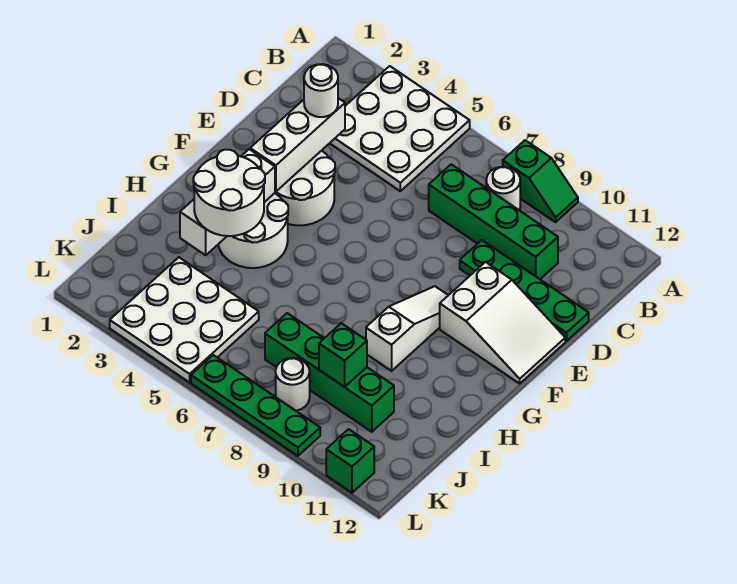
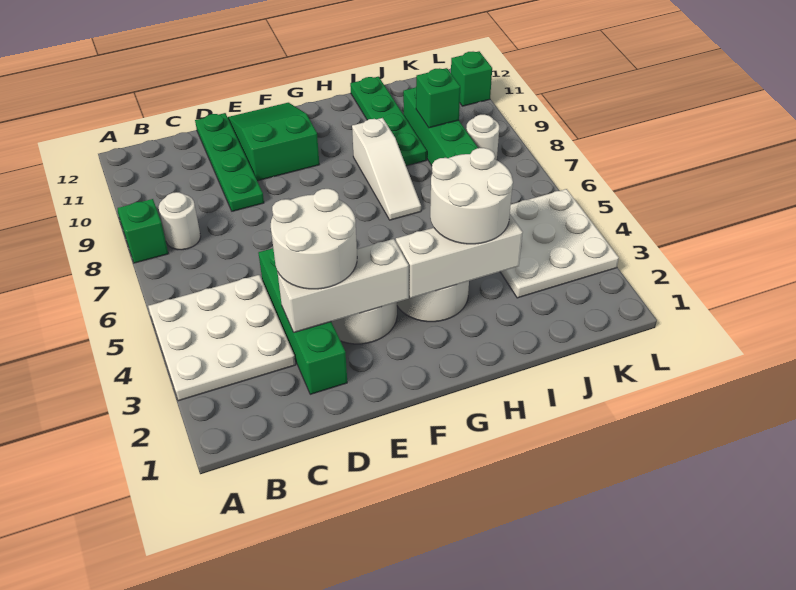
green brick C7:C10 level 1 -> green brick D2:D5 level 1
white round brick D3 level 3 -> white round brick D3:E4 level 3
white slope E10:F12 level 1 top 10 -> green slope E10:F12 level 1 top 10
white slope F9:H9 level 1 top H -> white slope H7:H9 level 1 top 9
green plate L6:L9 level 1 -> green plate I9:I12 level 1

